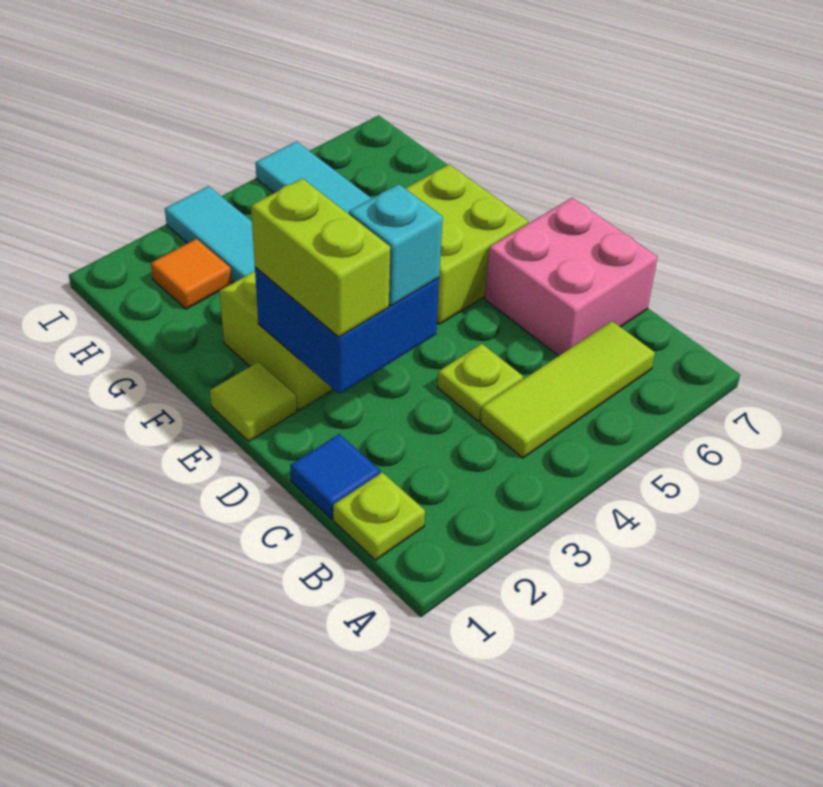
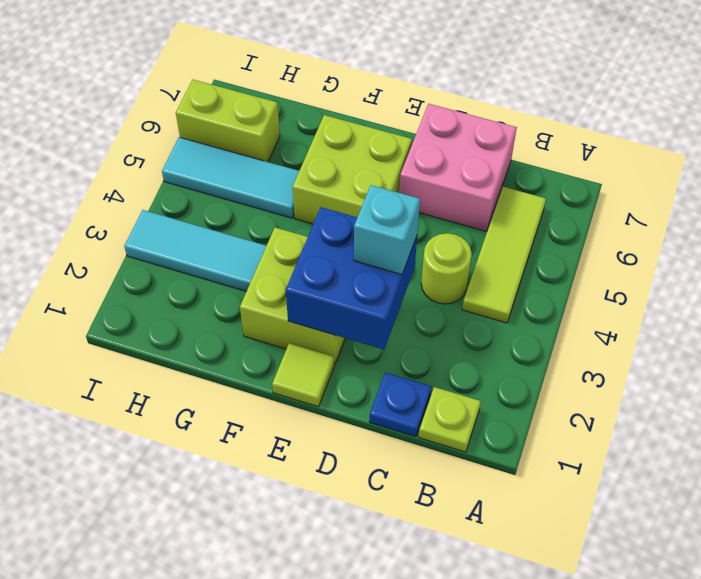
blue tile C1 level 1 -> blue plate C1 level 1
lime plate C4 level 1 -> lime round brick C4 level 1
lime brick D2:E2 level 3 -> lime brick H6:I6 level 1
orange tile H2 level 1 -> none

